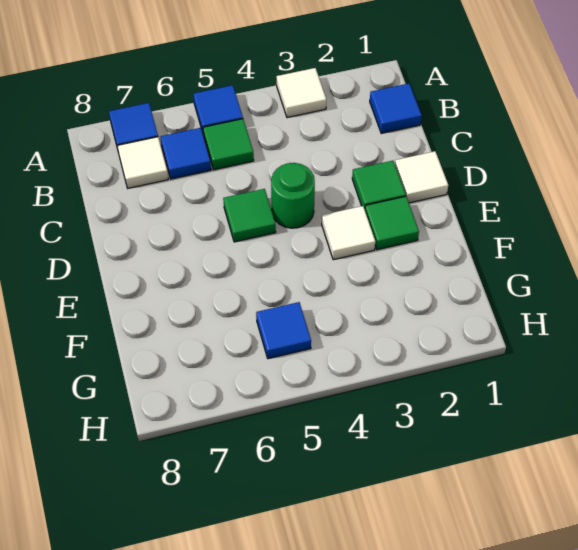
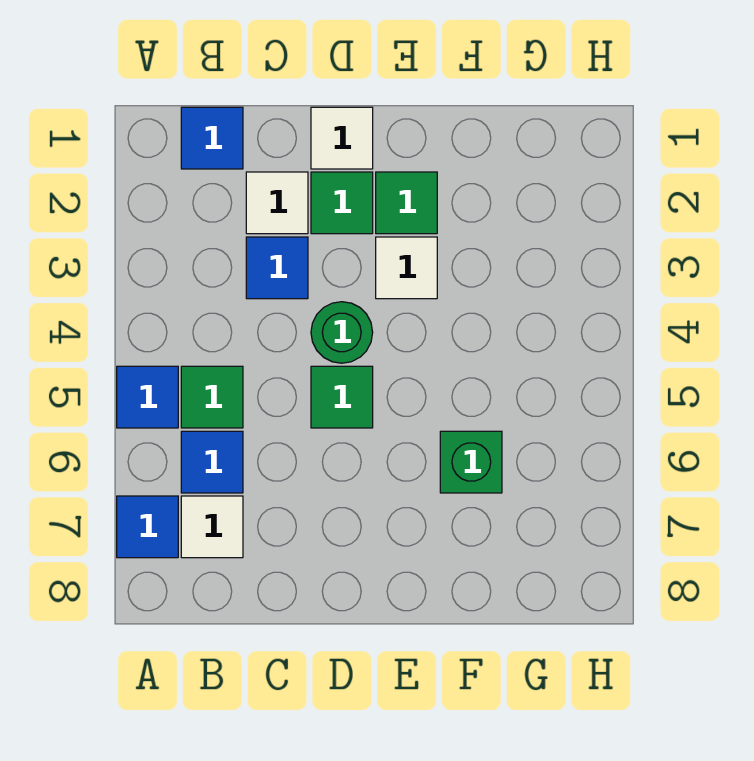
white tile A3 level 1 -> white tile C2 level 1
none -> green brick F6 level 1
blue tile G5 level 1 -> blue tile C3 level 1

